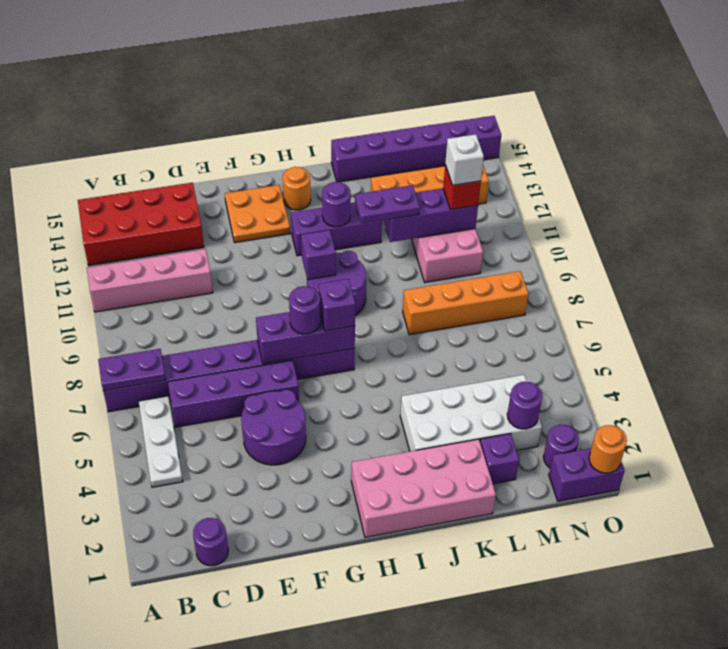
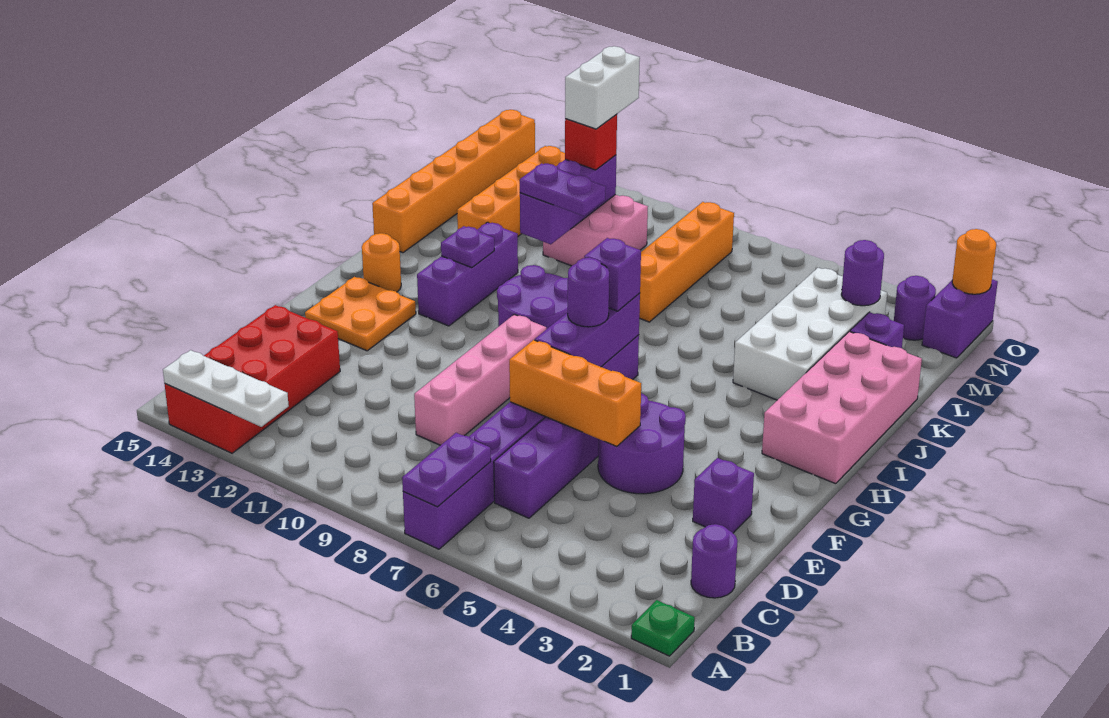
none -> green plate A1 level 1
pink brick A11:D11 level 1 -> pink brick D9:G9 level 1
white plate B4:B6 level 1 -> white plate A12:A14 level 2
none -> orange brick E5:E7 level 2
purple brick H10 level 2 -> purple brick E2 level 1
purple round brick I12 level 2 -> purple plate I12 level 2
purple plate J11:K11 level 3 -> purple plate K10:K11 level 3
purple brick J15:O15 level 1 -> orange brick J15:O15 level 1
white brick M11 level 4 -> white brick M11:N11 level 4

